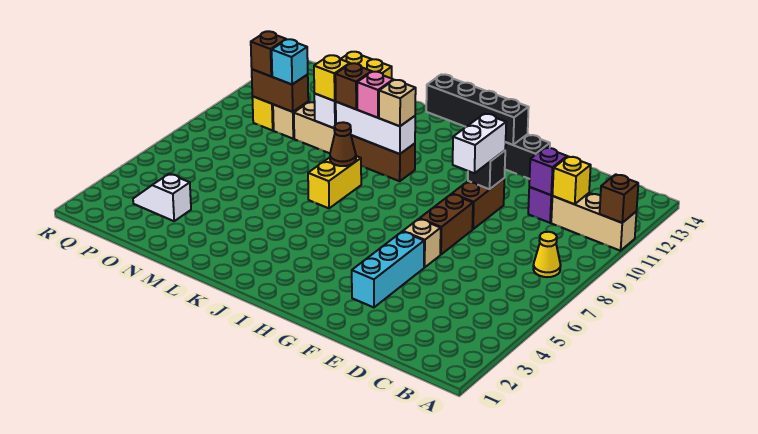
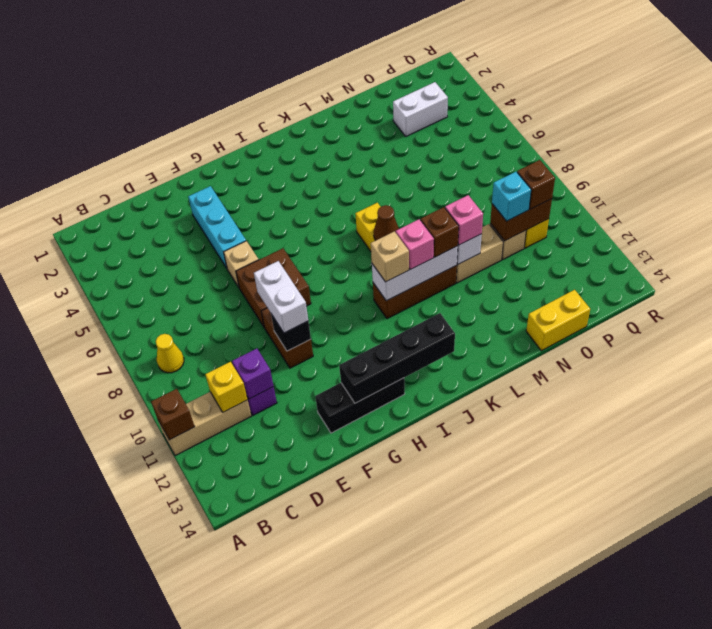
brown brick F7:F8 level 1 -> brown brick F7:G8 level 1
yellow brick M10 level 3 -> pink brick M10 level 3
white slope O3:P3 level 1 top O -> white brick O3:P3 level 1

